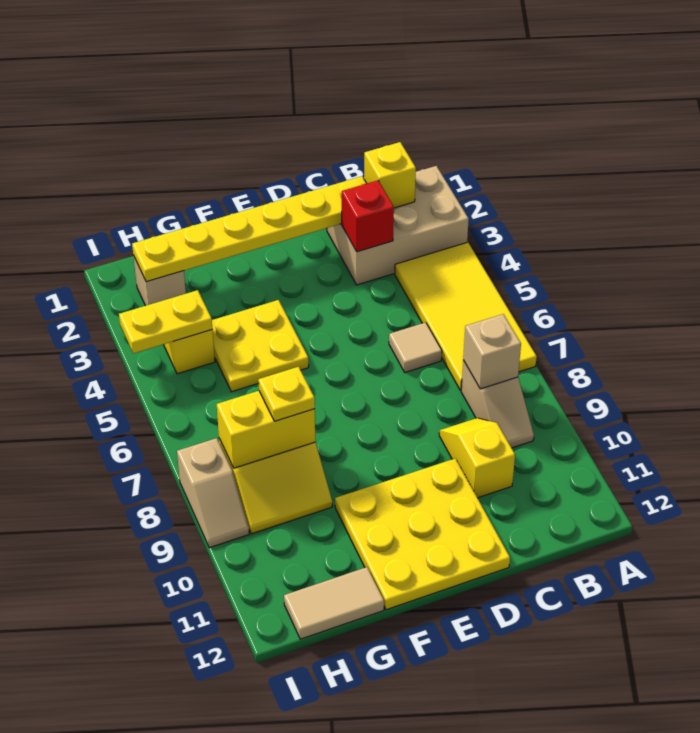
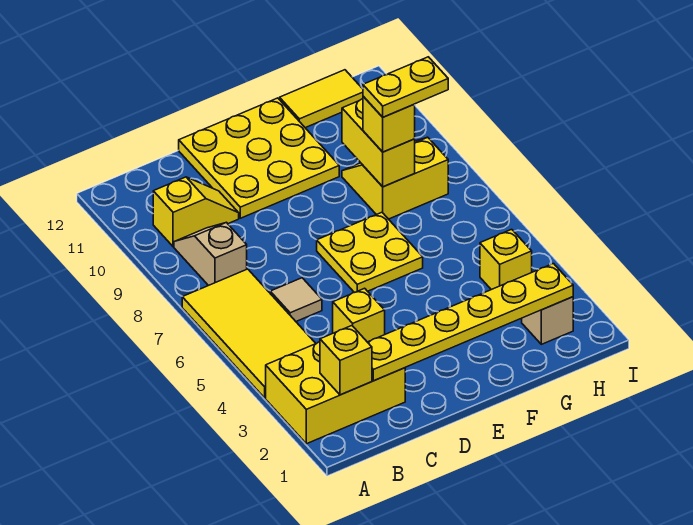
tan brick A2:C3 level 1 -> yellow brick A2:C3 level 1
tan brick B8 level 2 -> none
red brick C3 level 2 -> yellow brick C3 level 2
yellow slope C9:C10 level 1 top 10 -> yellow slope B10:C10 level 1 top B
yellow plate F4:G5 level 1 -> yellow plate E6:F7 level 1
yellow brick G8:H8 level 2 -> yellow brick G8:G9 level 2
yellow plate G8 level 3 -> yellow brick G8 level 3
tan tile G12:H12 level 1 -> yellow tile G12:H12 level 1
yellow plate H4:I4 level 2 -> yellow plate G8:H8 level 4
tan slope I8:I9 level 1 top 8 -> none

